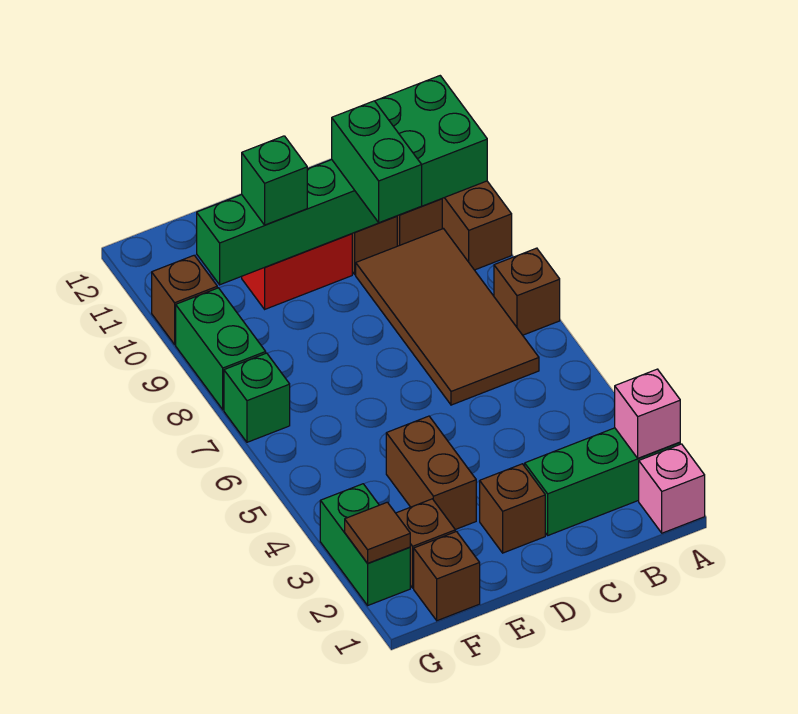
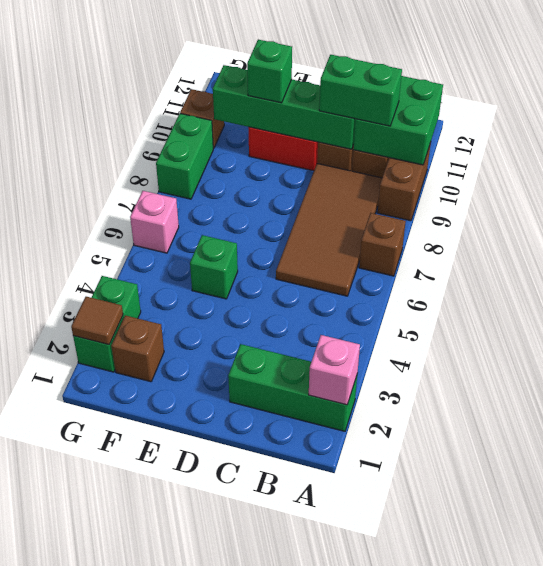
pink brick A1 level 1 -> pink brick G6 level 1
green brick C9:C10 level 3 -> green brick B10:C10 level 3
brown brick D2 level 1 -> none
brown brick E3:E4 level 1 -> none
brown brick F1 level 1 -> none
green brick G7 level 1 -> green brick E5 level 1

